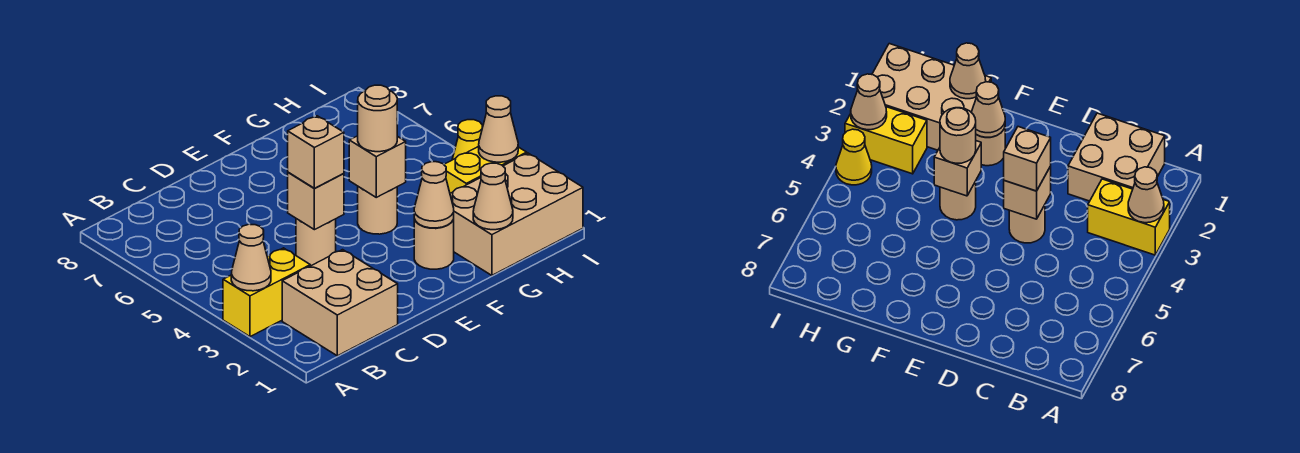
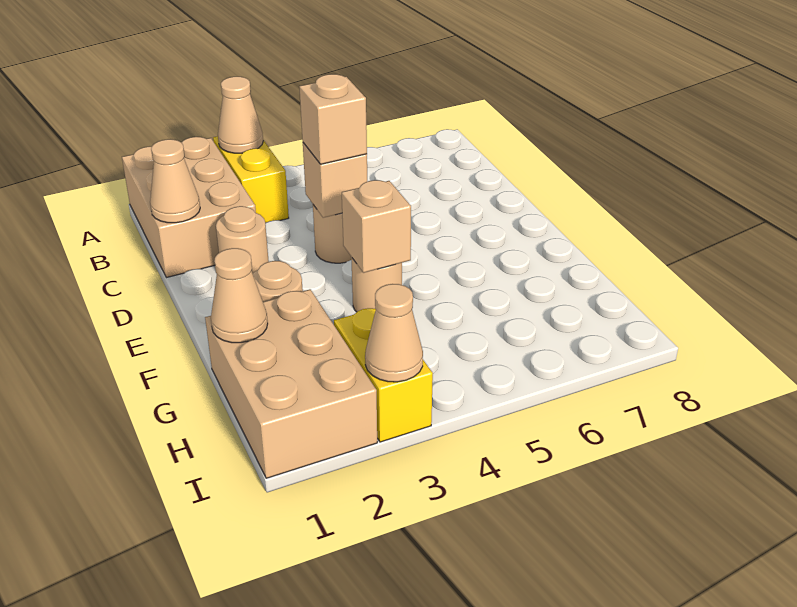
tan brick B1:C2 level 1 -> tan brick A1:C2 level 1
tan cone F2 level 2 -> tan cone C1 level 2
tan round brick F4 level 3 -> tan round brick D2 level 1
yellow cone I4 level 1 -> none

